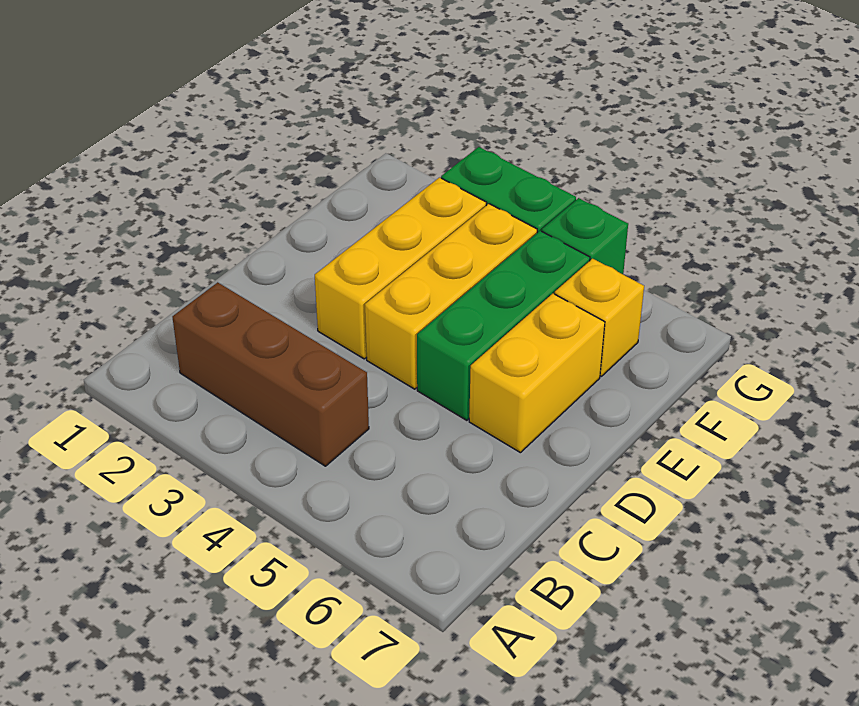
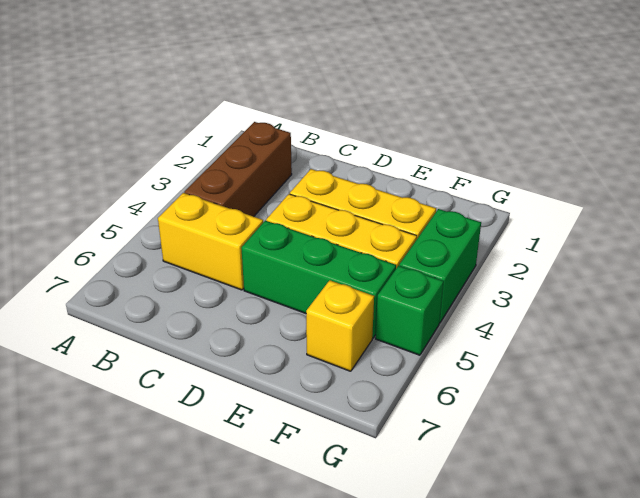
yellow brick D6:E6 level 1 -> yellow brick B5:C5 level 1

